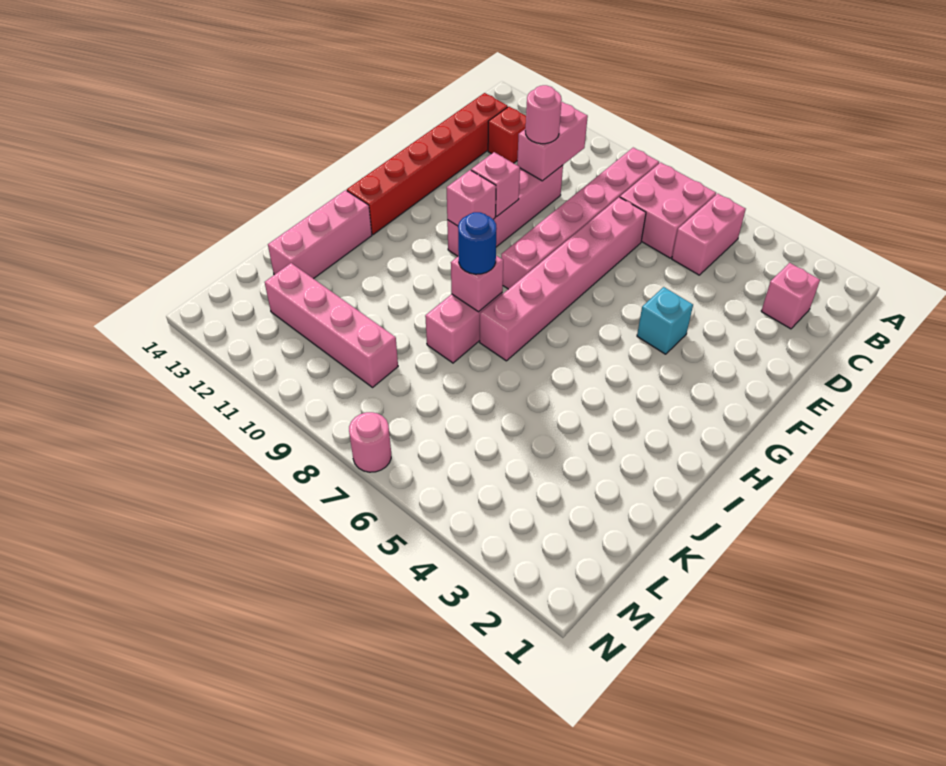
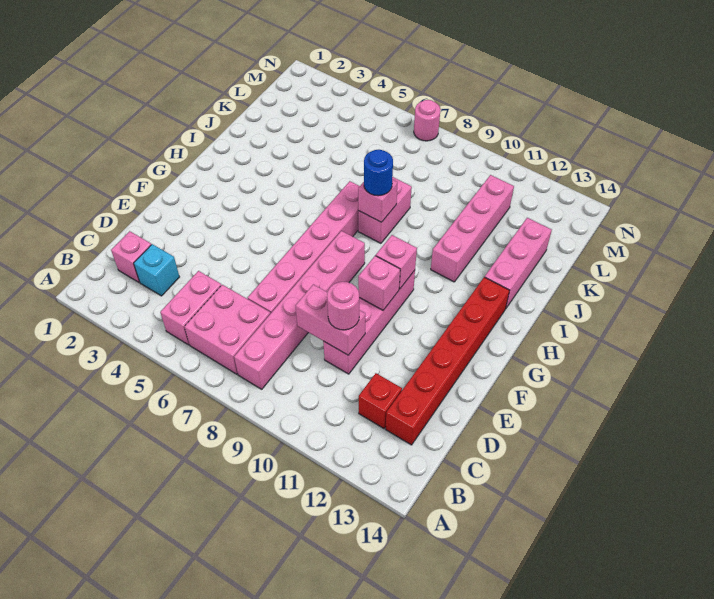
pink brick C10:D10 level 2 -> pink brick D9:D10 level 2
cyan brick F4 level 1 -> cyan brick C3 level 1
pink brick L9:L12 level 1 -> pink brick I11:L11 level 1

